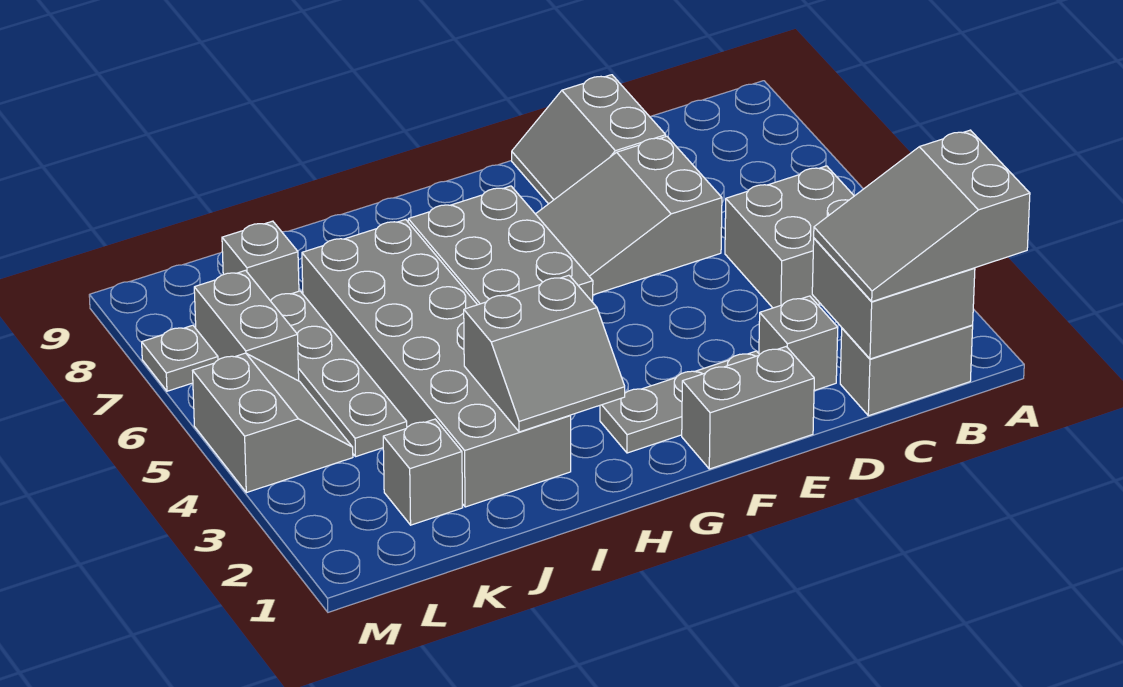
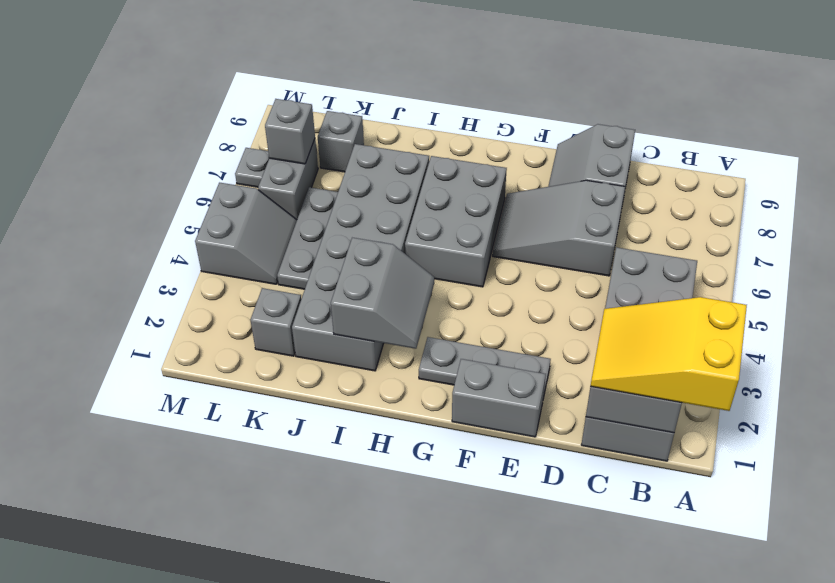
grey slope A1:C2 level 3 top A -> yellow slope A1:C2 level 3 top A
grey brick D2 level 1 -> grey brick L7 level 2
grey slope H2:I3 level 2 top 3 -> grey slope H2:I3 level 2 top I
grey plate K4:K7 level 1 -> grey plate K4:K6 level 1

